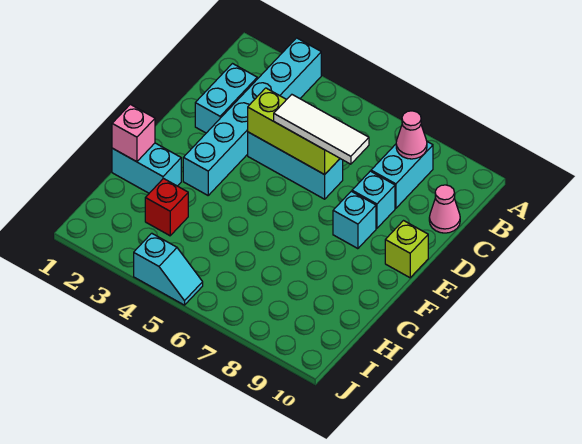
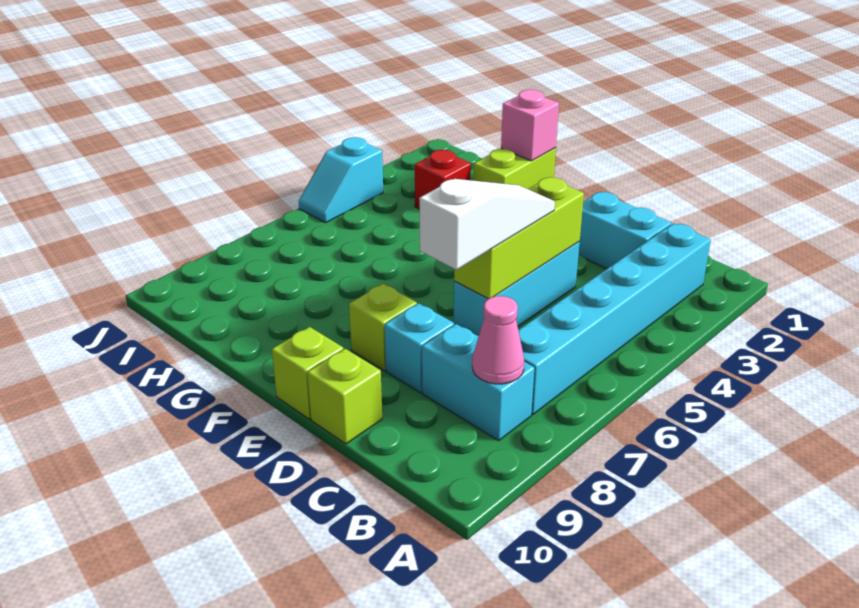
cyan brick A3:F3 level 1 -> cyan brick B2:B7 level 1
pink cone C10 level 1 -> none
white tile D5:D7 level 3 -> white slope D5:D7 level 3 top 7
none -> lime brick D10 level 1
cyan brick E8 level 1 -> lime brick E8 level 1
cyan brick G1:G2 level 1 -> lime brick G1:G2 level 1

